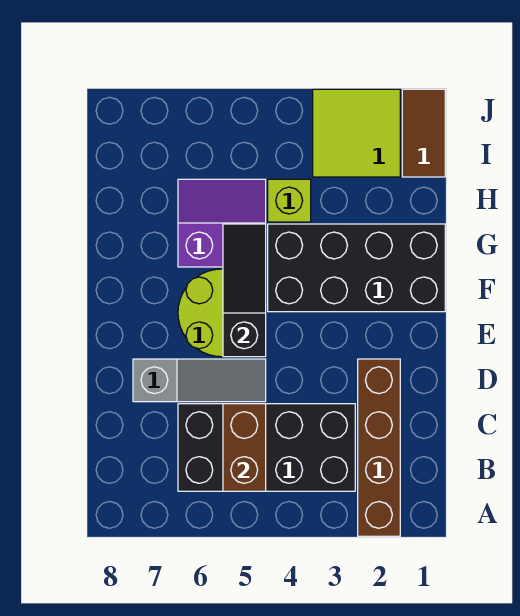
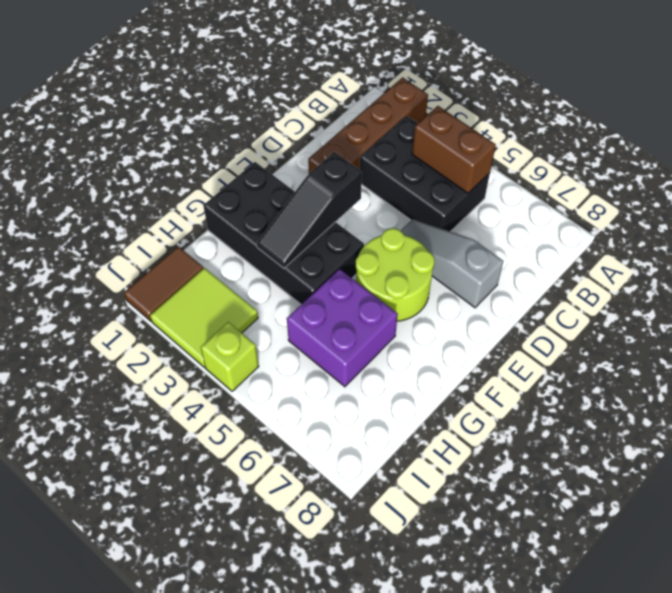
black brick B3:C6 level 1 -> black brick B3:C5 level 1
brown brick B5:C5 level 2 -> brown brick B4:B5 level 2
black slope E5:G5 level 2 top E -> black slope E3:G3 level 2 top E
purple slope G5:H6 level 1 top G -> purple brick G5:H6 level 1
lime brick H4 level 1 -> lime brick J4 level 1

